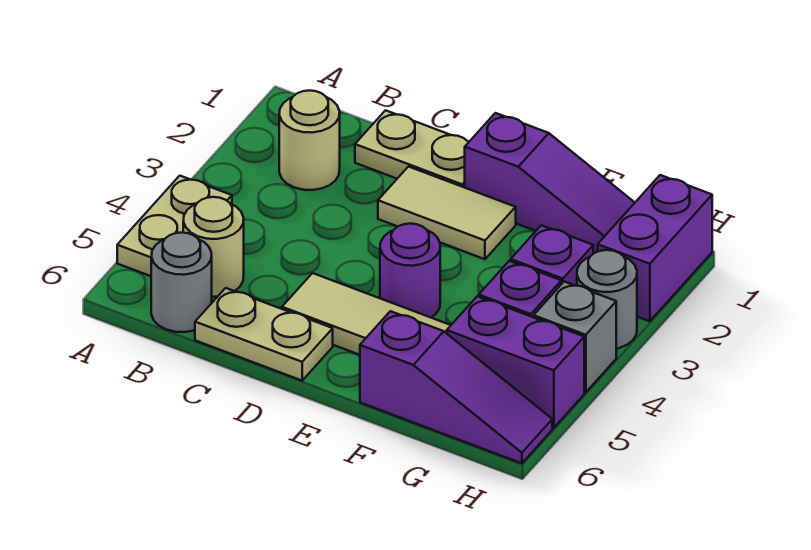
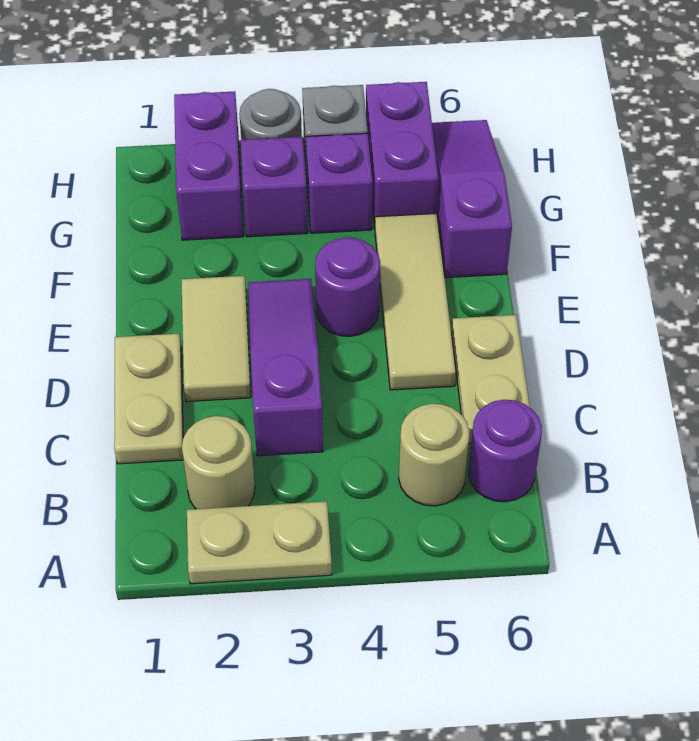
tan plate A4:A5 level 1 -> tan plate A2:A3 level 1
grey round brick B6 level 1 -> purple round brick B6 level 1
purple slope E1:G1 level 1 top E -> purple slope C3:E3 level 1 top C
purple brick H1:H2 level 1 -> purple brick G2:H2 level 1

